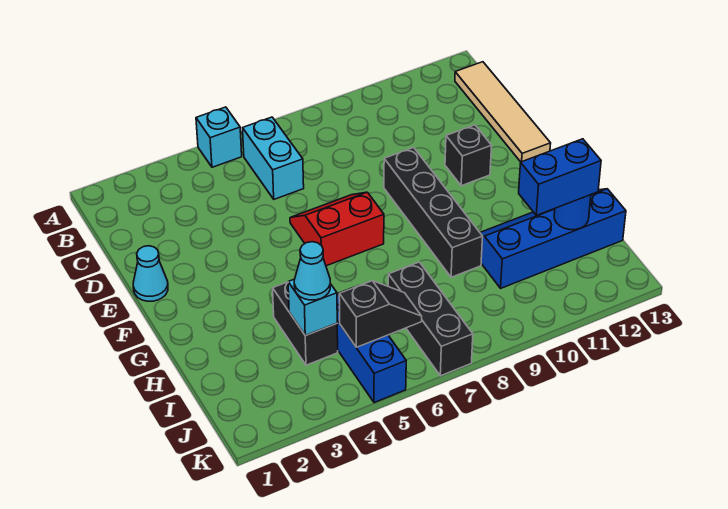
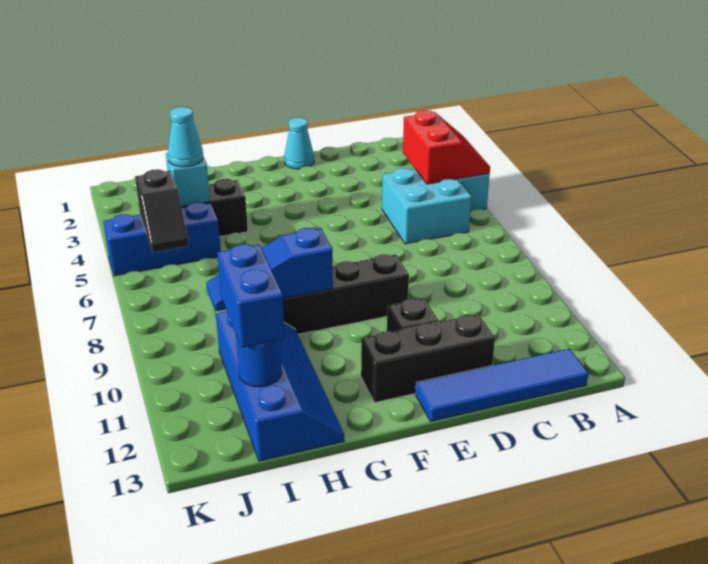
cyan brick B6:C6 level 1 -> cyan brick B5:C6 level 1
tan tile B13:E13 level 1 -> blue tile B13:E13 level 1
red slope E6:F7 level 1 top F -> red slope A4:B5 level 2 top B
none -> blue slope G9:I9 level 2 top G
black brick I7:K7 level 1 -> black brick D12:F12 level 1

